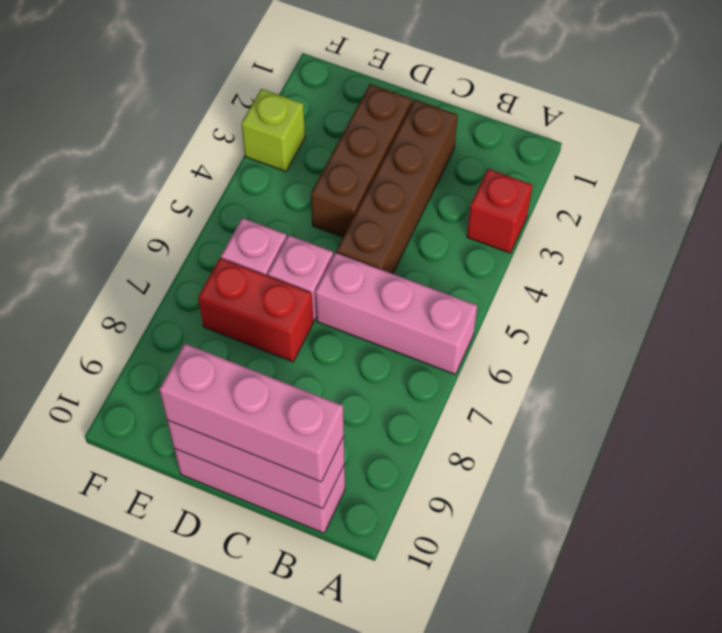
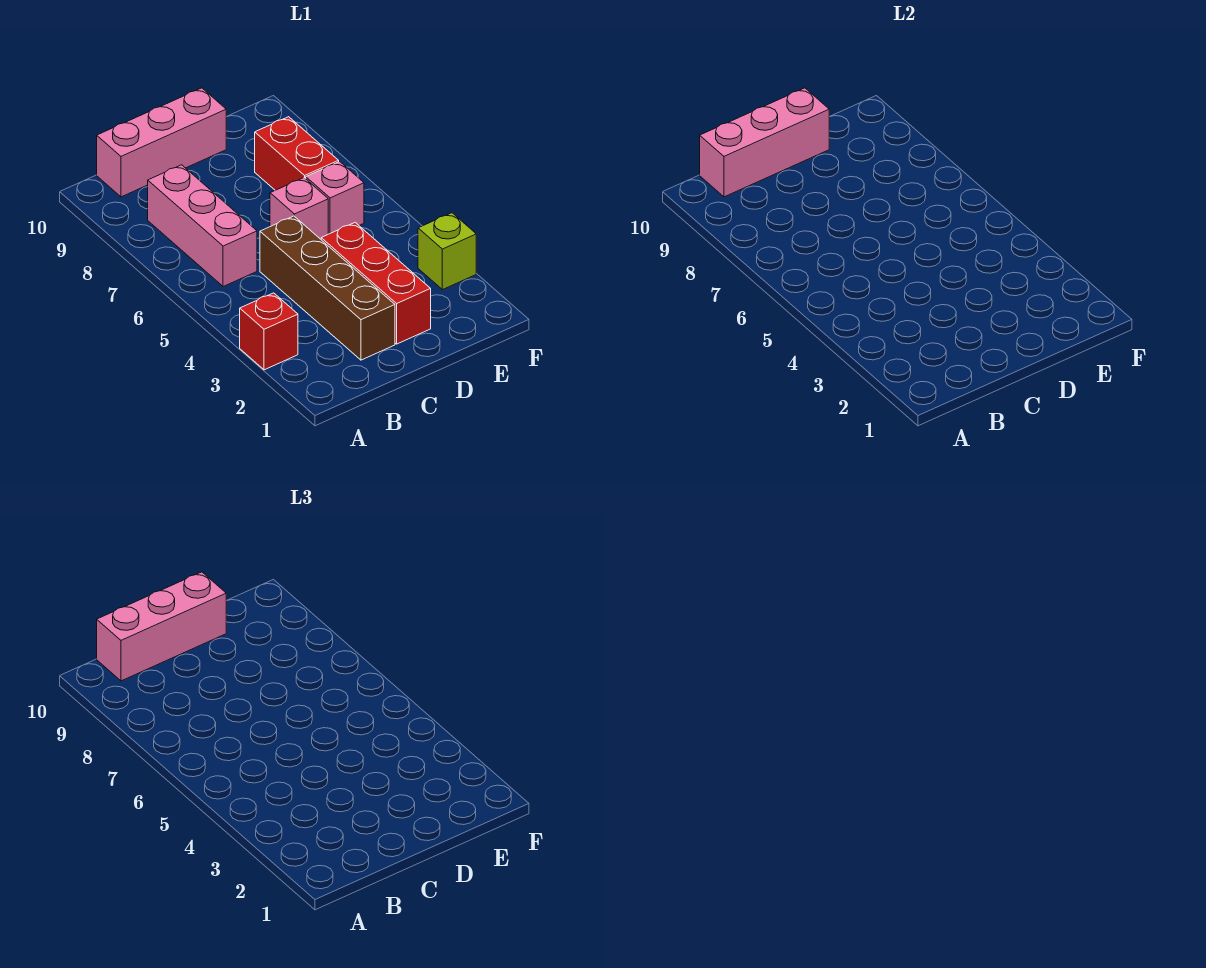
pink brick A6:C6 level 1 -> pink brick B6:B8 level 1
brown brick D2:D4 level 1 -> red brick D2:D4 level 1
red brick D7:E7 level 1 -> red brick E7:E8 level 1

